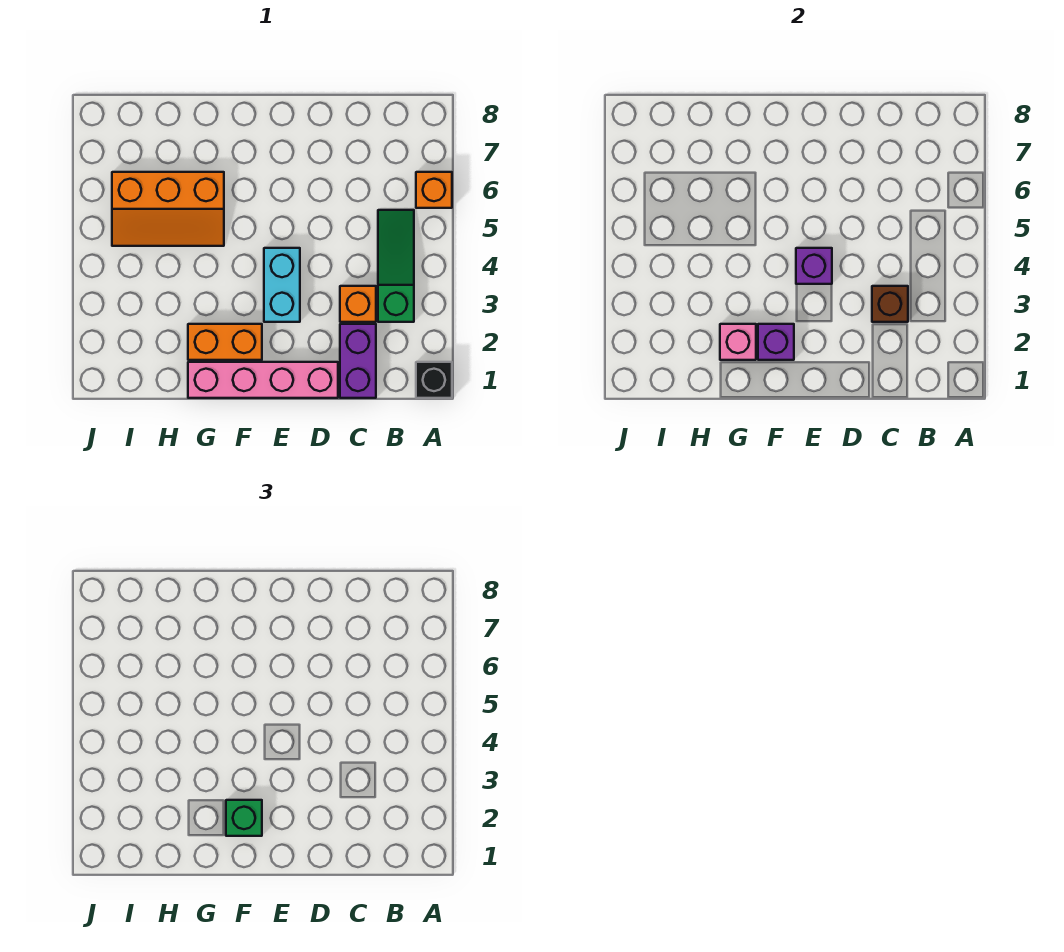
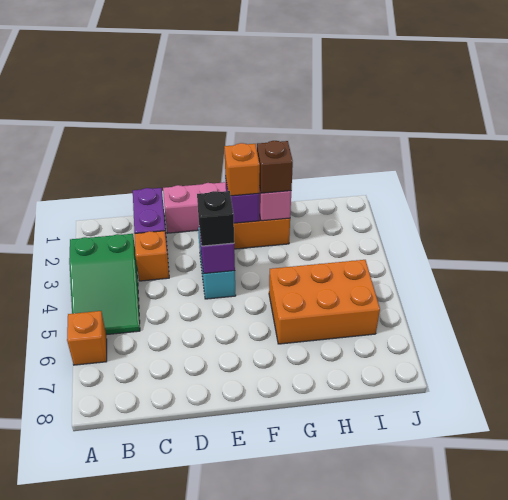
black brick A1 level 1 -> black brick E4 level 3
green slope B3:B5 level 1 top 3 -> green slope A3:B5 level 1 top 3
brown brick C3 level 2 -> brown brick G2 level 3
green brick F2 level 3 -> orange brick F2 level 3
orange slope G5:I6 level 1 top 6 -> orange brick G5:I6 level 1

